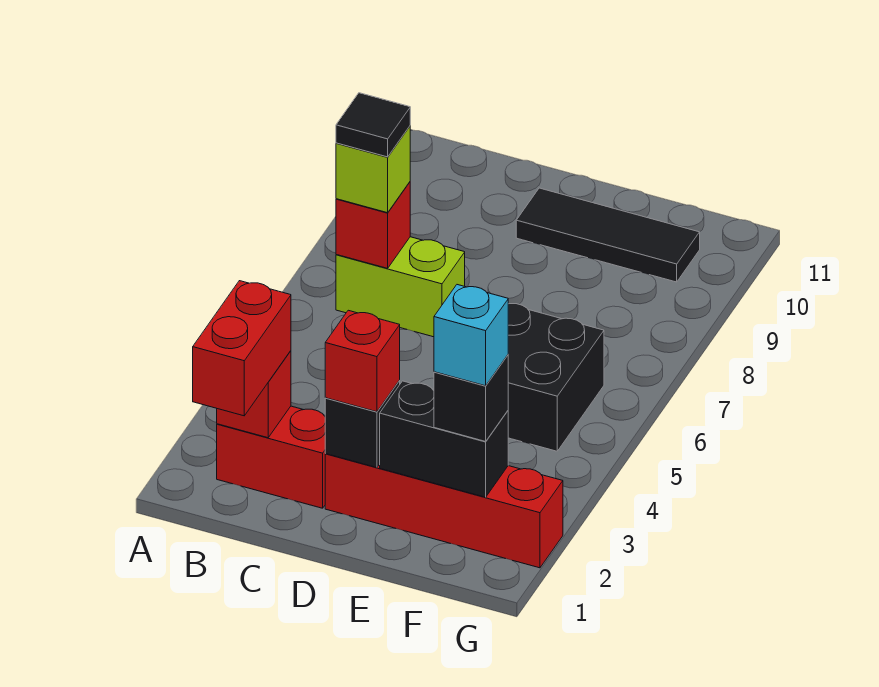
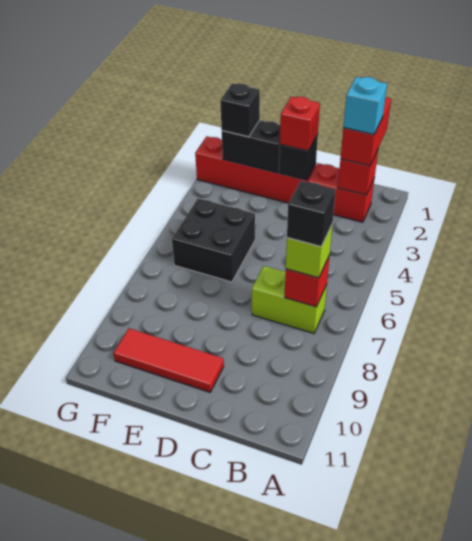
black tile B7 level 4 -> black brick B7 level 4
black tile D10:F10 level 1 -> red tile D10:F10 level 1
cyan brick F2 level 4 -> cyan brick B2 level 4

